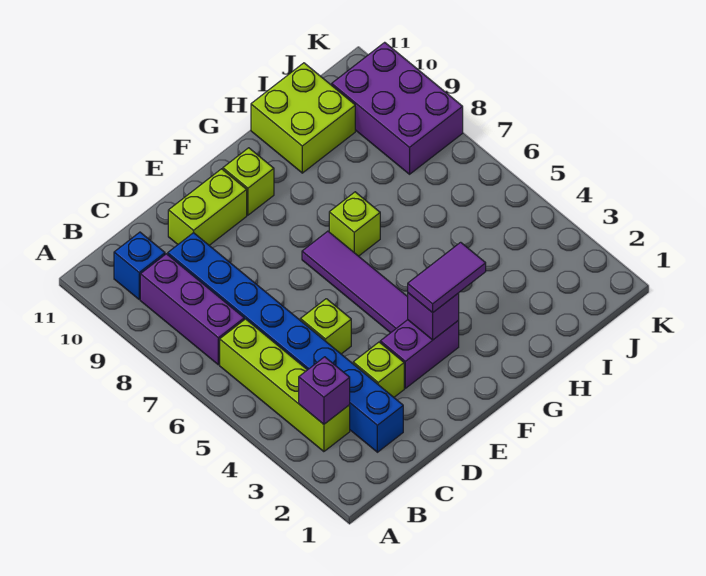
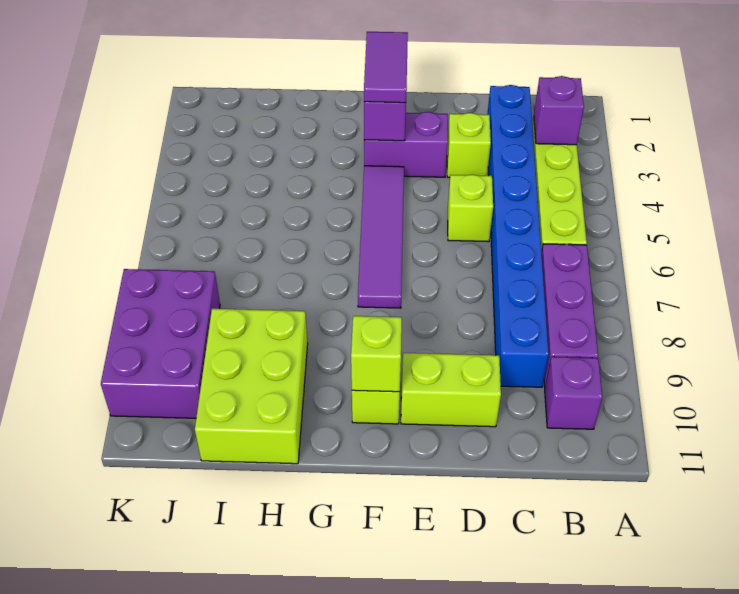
blue brick B10 level 1 -> purple brick B10 level 1
purple tile F3:G3 level 3 -> purple tile F2:F3 level 3
lime brick G7 level 1 -> lime brick F10 level 2
lime brick H10:I11 level 1 -> lime brick H9:I11 level 1

